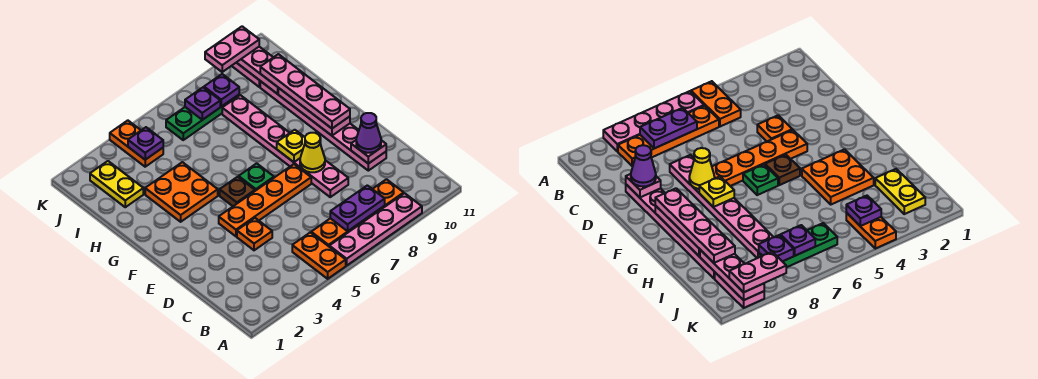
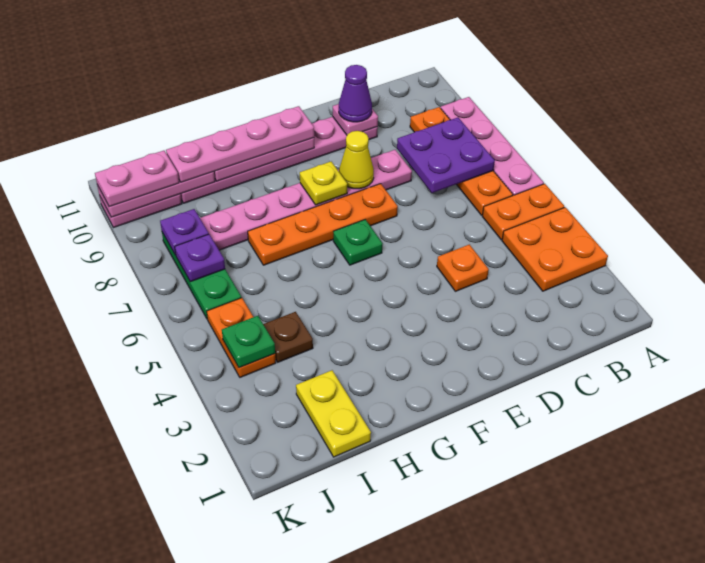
purple plate B7:B8 level 2 -> purple plate B7:C8 level 2
orange plate E4:E7 level 1 -> orange plate E7:H7 level 1
brown plate F5 level 1 -> brown plate I4 level 1
orange plate G3:H4 level 1 -> orange plate A3:B4 level 1
yellow plate I2:J2 level 1 -> yellow plate I1:I2 level 1
orange plate J4:K4 level 1 -> orange plate J4:J5 level 1
purple plate J4 level 2 -> green plate J4 level 2
pink plate K9:K10 level 3 -> pink plate J10:K10 level 3

